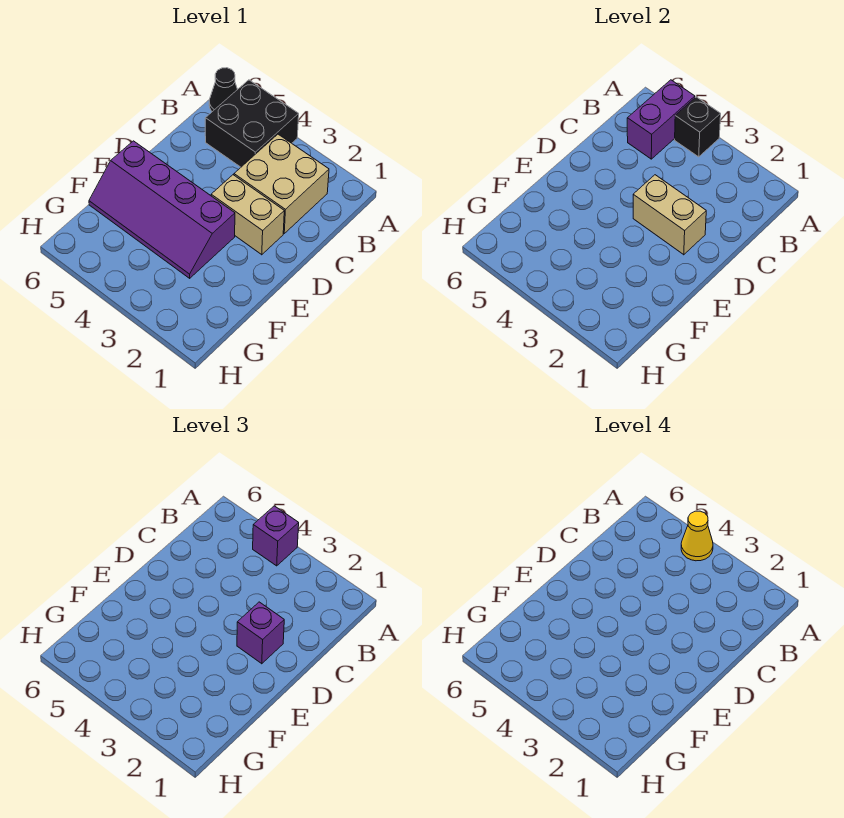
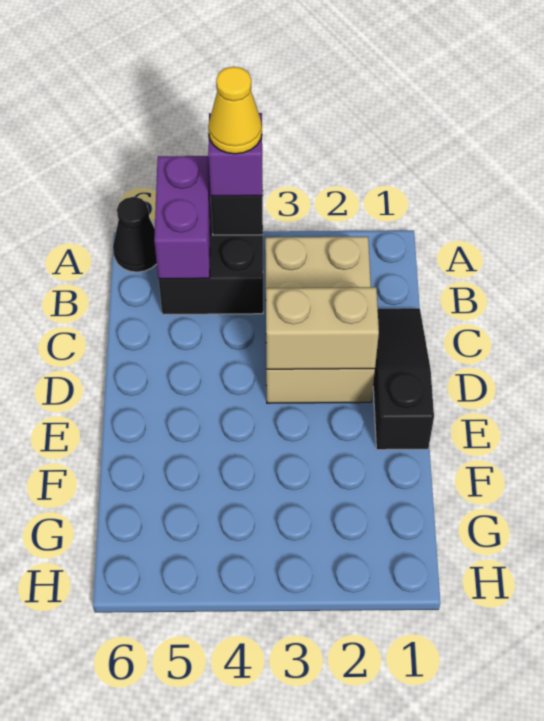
none -> black slope C1:E1 level 1 top E
purple brick D2 level 3 -> none
purple slope E3:F6 level 1 top E -> none

